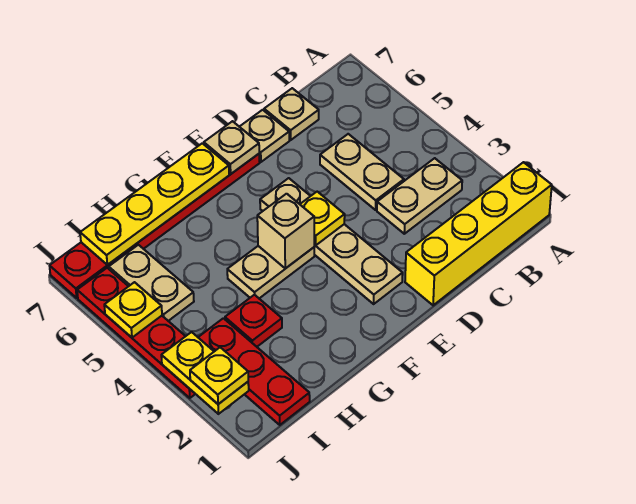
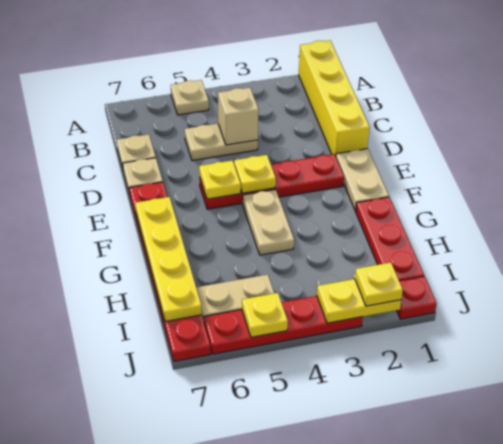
tan plate B3:C3 level 1 -> tan plate E1:F1 level 1
tan plate E2:E5 level 1 -> red plate E2:E5 level 1
none -> yellow plate E5 level 2
tan plate E7 level 2 -> tan plate A5 level 1
tan brick F4 level 2 -> tan brick C4 level 2
red plate H3 level 1 -> red plate J1 level 1
red plate I1:I3 level 1 -> red plate G1:I1 level 1

